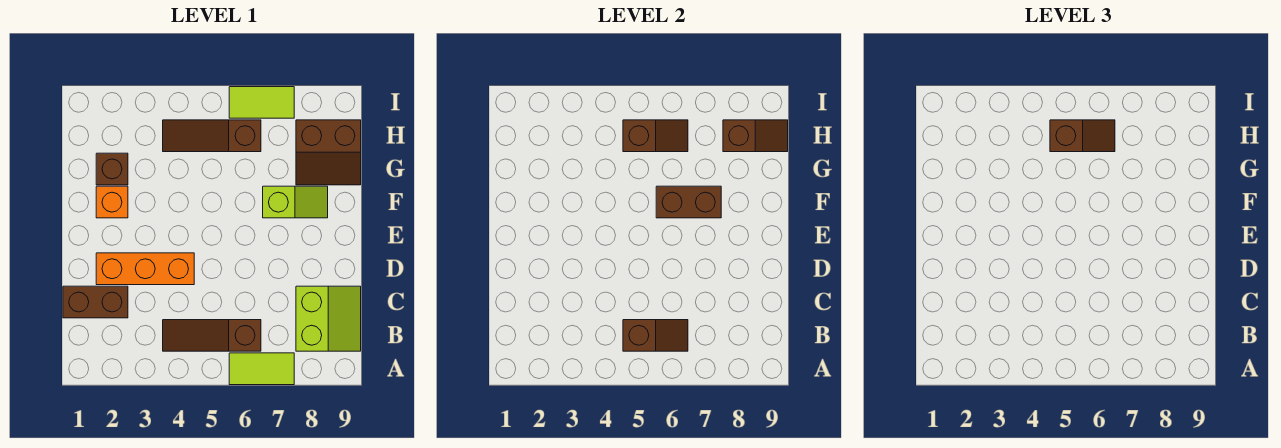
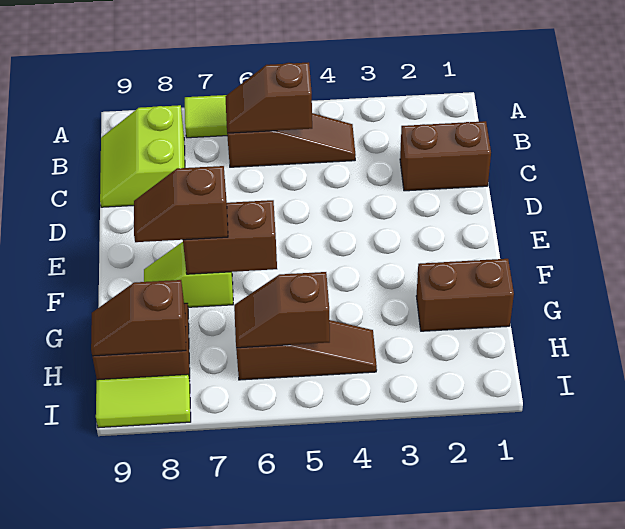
orange brick D2:D4 level 1 -> none
orange brick F2 level 1 -> none
brown brick G2 level 1 -> brown brick G1:G2 level 1
brown slope H5:H6 level 3 top 5 -> brown slope F7:F8 level 3 top 7
lime tile I6:I7 level 1 -> lime tile I8:I9 level 1

